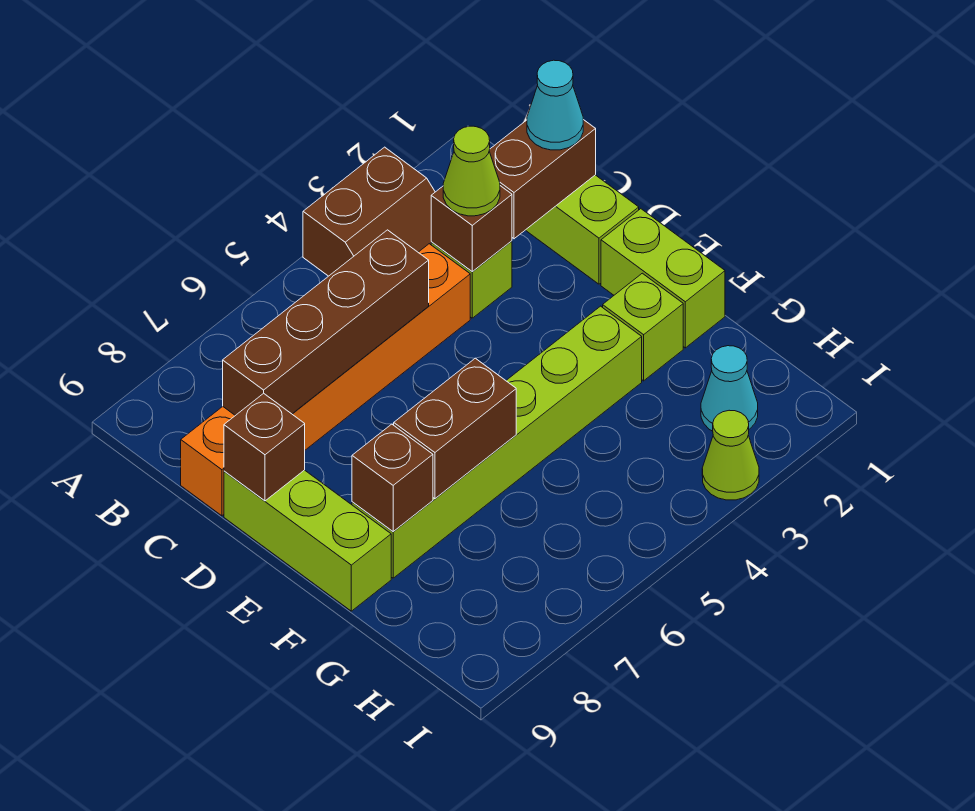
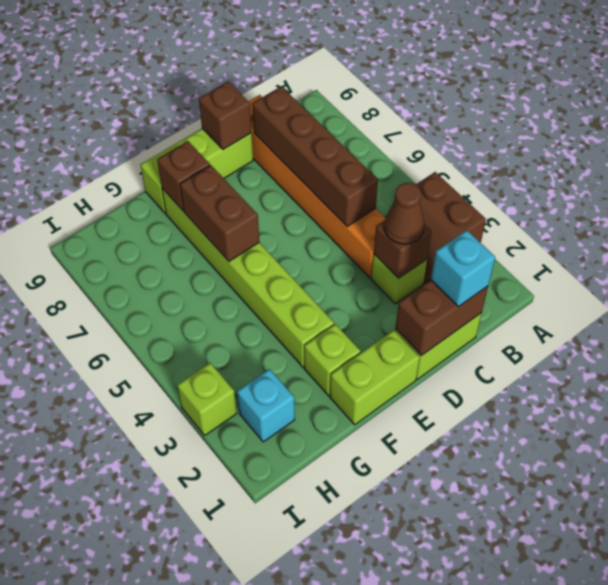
brown brick C1:C2 level 2 -> brown brick C1:D1 level 2
cyan cone C1 level 3 -> cyan brick C1 level 3
lime cone C3 level 3 -> brown cone C3 level 3
cyan cone H2 level 1 -> cyan brick H2 level 1
lime cone I3 level 1 -> lime brick I3 level 1

